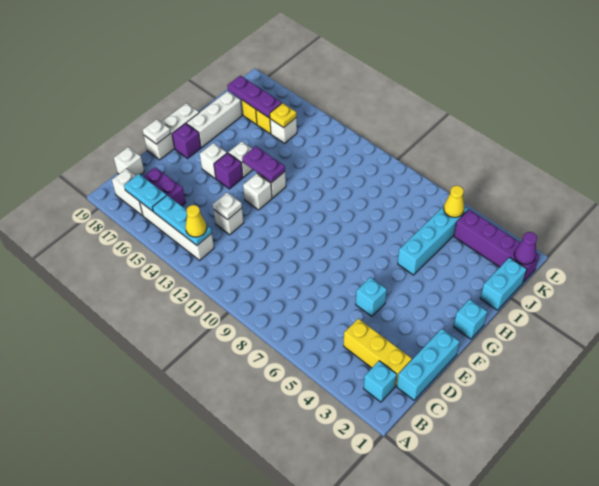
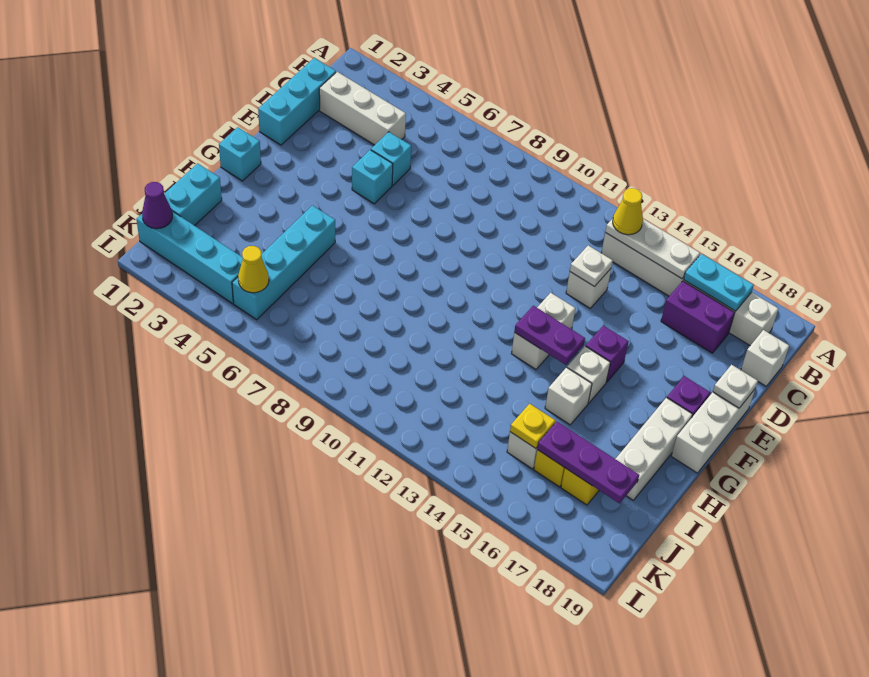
cyan brick B2 level 1 -> cyan brick D5 level 1
cyan plate B13:B15 level 2 -> white plate B13:B15 level 2
yellow brick C2:C4 level 1 -> white brick C2:C4 level 1
white brick F16 level 1 -> white brick H15 level 1
purple brick K1:K4 level 1 -> cyan brick K1:K4 level 1

